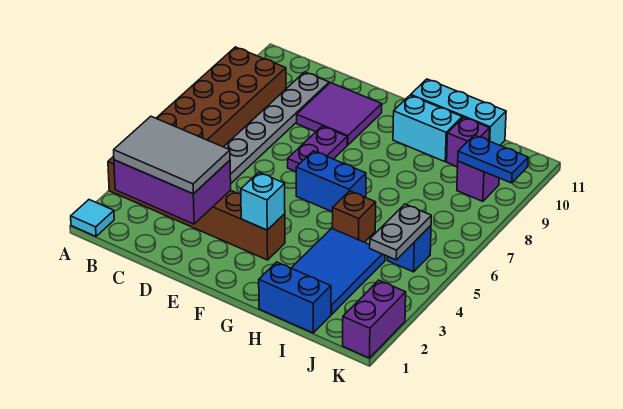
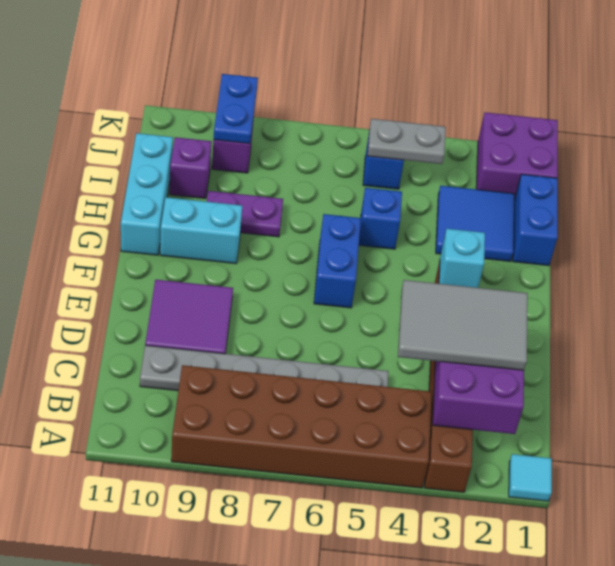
grey tile B2:D3 level 3 -> grey tile C2:D4 level 3
purple plate E7:E8 level 1 -> purple plate H8:H9 level 1
cyan brick G10:H10 level 1 -> cyan brick G9:G10 level 1
blue tile H2:I4 level 1 -> blue tile H2:I3 level 1
brown brick H5 level 1 -> blue brick H5 level 1
purple brick K1:K2 level 1 -> purple brick J1:K2 level 1

